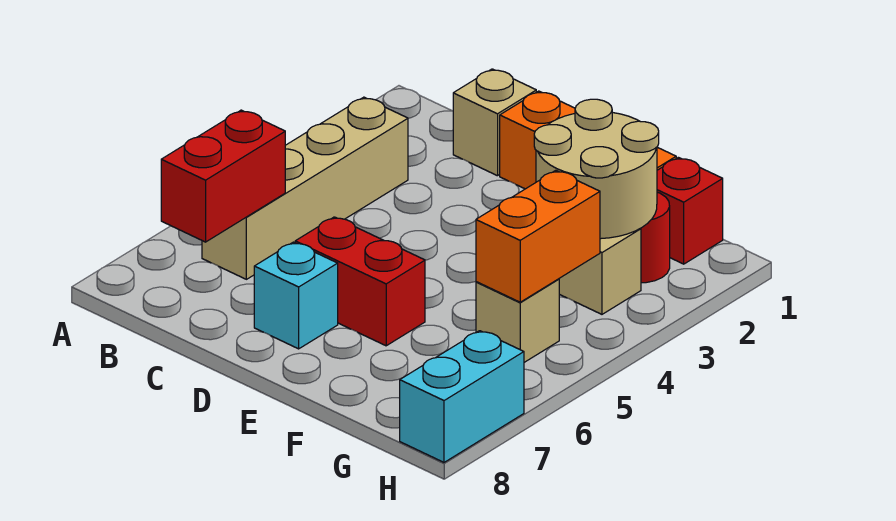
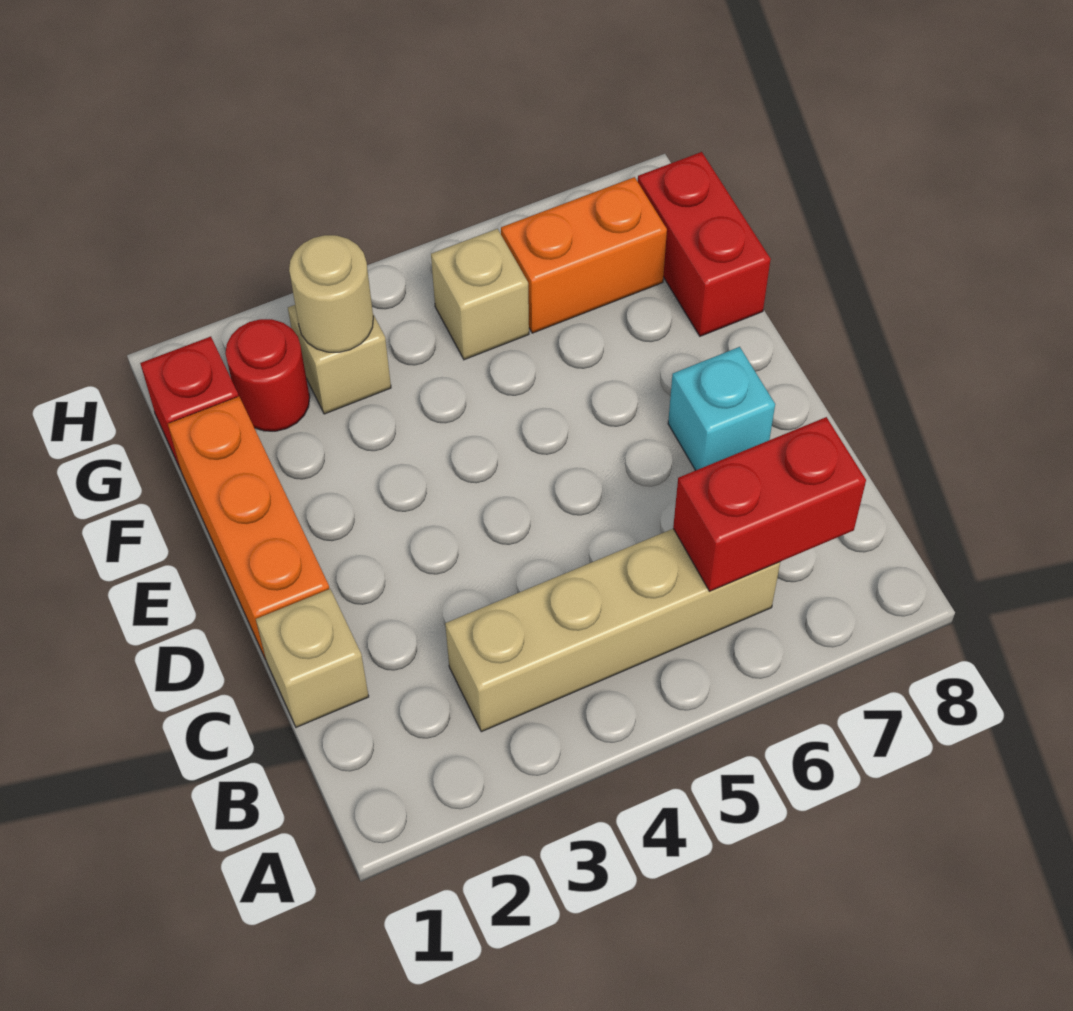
red brick D6:E6 level 1 -> red brick F8:G8 level 1
tan round brick F2:G3 level 2 -> tan round brick G3 level 2
orange brick G4:G5 level 2 -> orange brick G6:G7 level 1
cyan brick H7:H8 level 1 -> none

